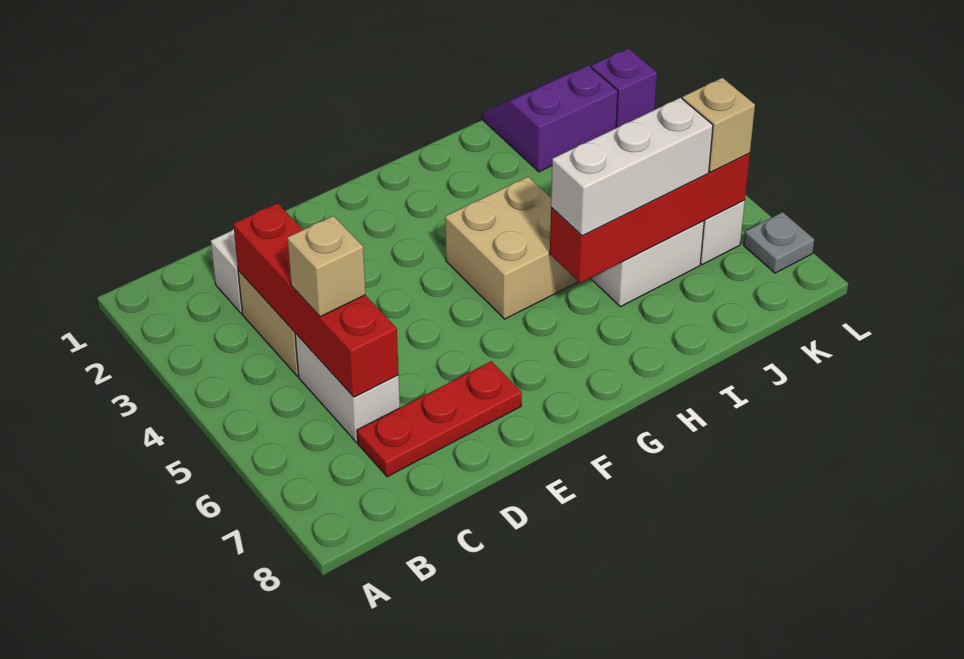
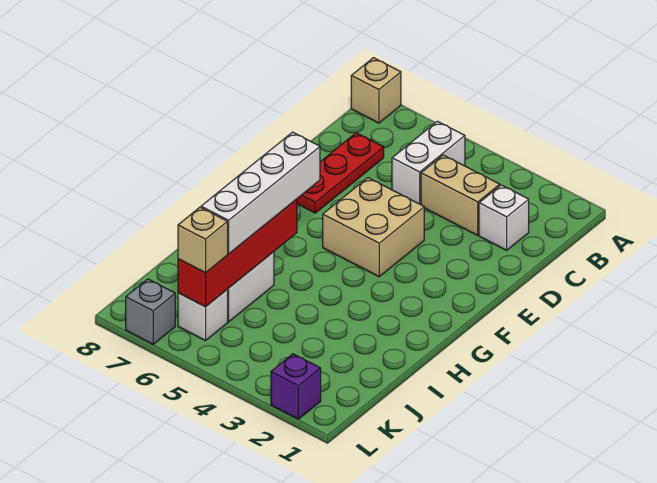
red brick C3:C6 level 2 -> none
white brick C5:C6 level 1 -> white brick B5:C5 level 1
tan brick C5 level 3 -> tan brick A8 level 1
tan brick G4:H5 level 1 -> tan brick E4:F5 level 1
white brick H6:J6 level 3 -> white brick G6:J6 level 3
purple slope J1:K2 level 1 top 2 -> none
grey plate L7 level 1 -> grey brick L7 level 1

